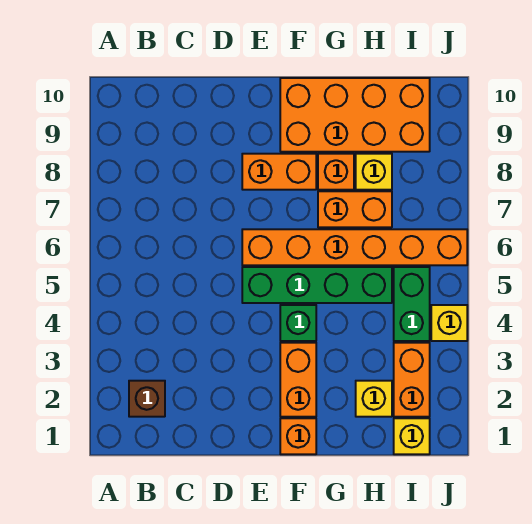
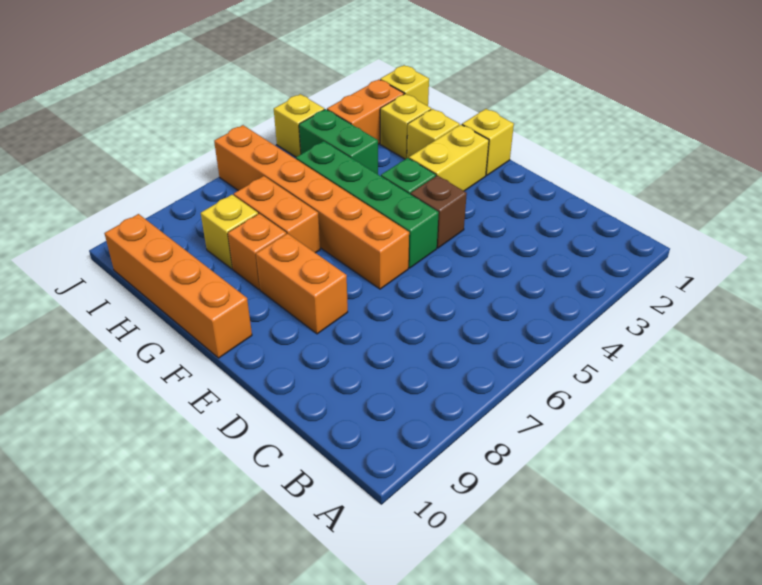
brown brick B2 level 1 -> brown brick E4 level 1
orange brick F1 level 1 -> yellow brick F1 level 1
orange brick F2:F3 level 1 -> yellow brick F2:F3 level 1
orange brick F9:I10 level 1 -> orange brick F10:I10 level 1
none -> yellow brick G2 level 1
green brick I4:I5 level 1 -> green brick H4:I4 level 1

